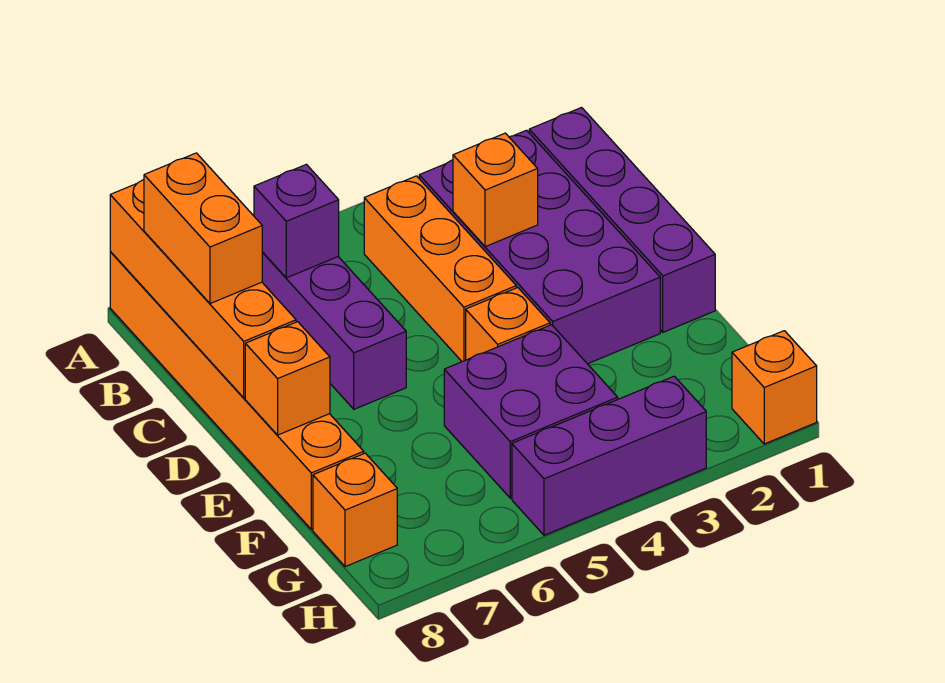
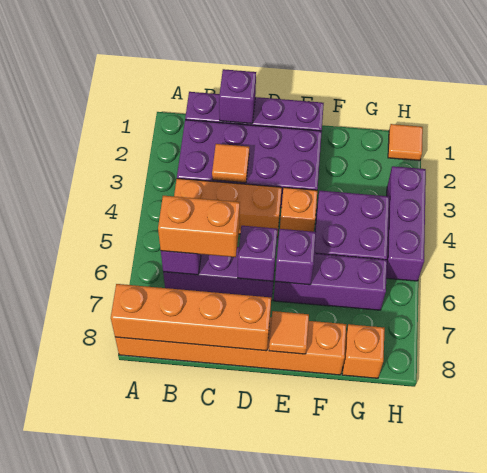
orange brick B8:C8 level 3 -> orange brick B6:C6 level 3
none -> purple brick C1 level 2
orange brick C3 level 2 -> orange tile C3 level 2
none -> purple brick D6 level 2
none -> purple brick E6:G6 level 1
none -> purple brick E6 level 2
orange brick E8 level 2 -> orange tile E8 level 2
orange brick H1 level 1 -> orange tile H1 level 1

